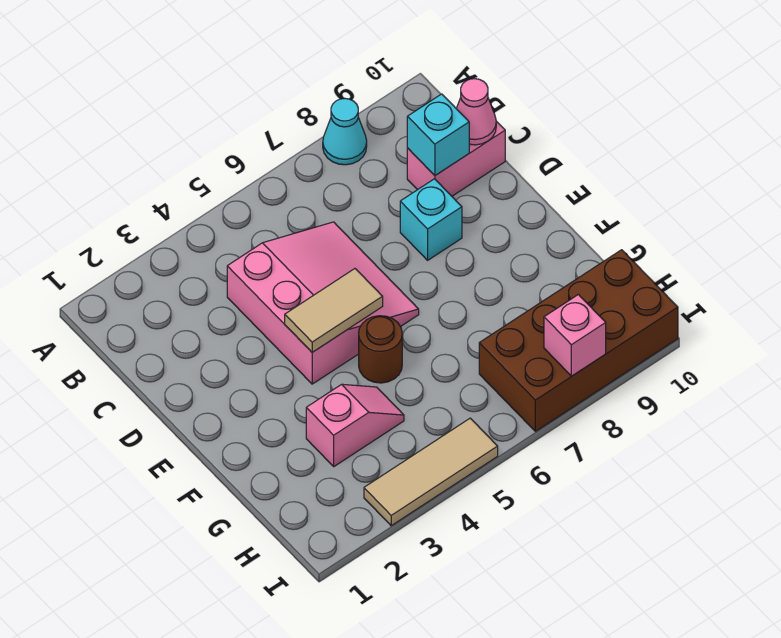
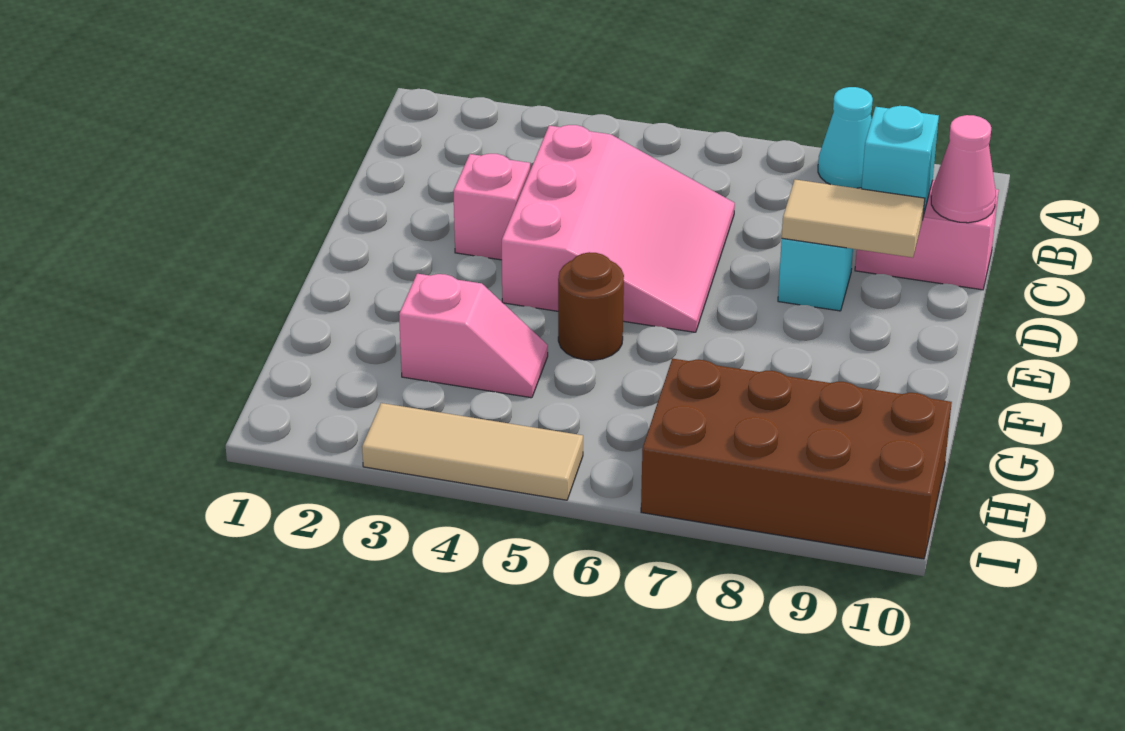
tan tile E4:E5 level 2 -> tan tile D8:D9 level 2
pink brick I8 level 2 -> pink brick D3 level 1

